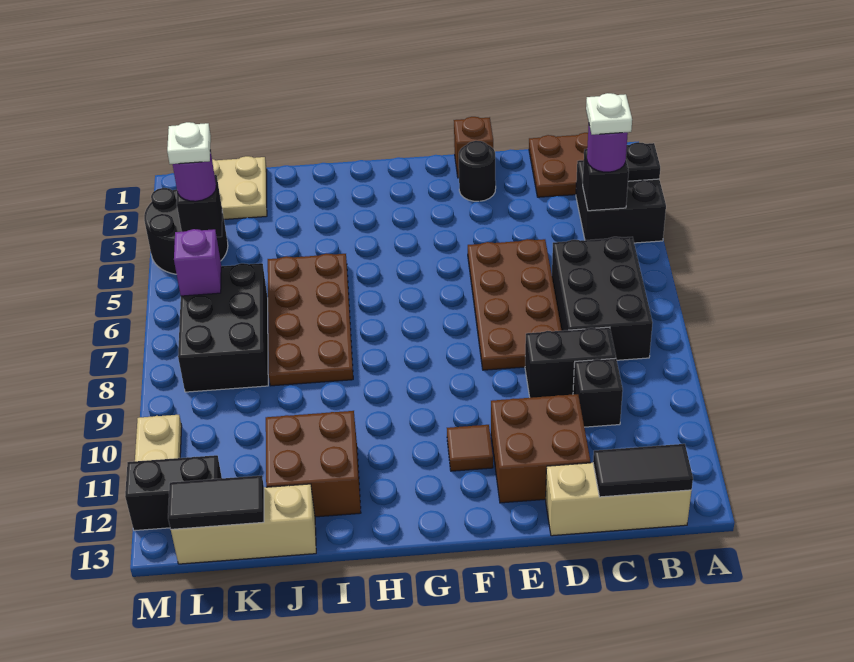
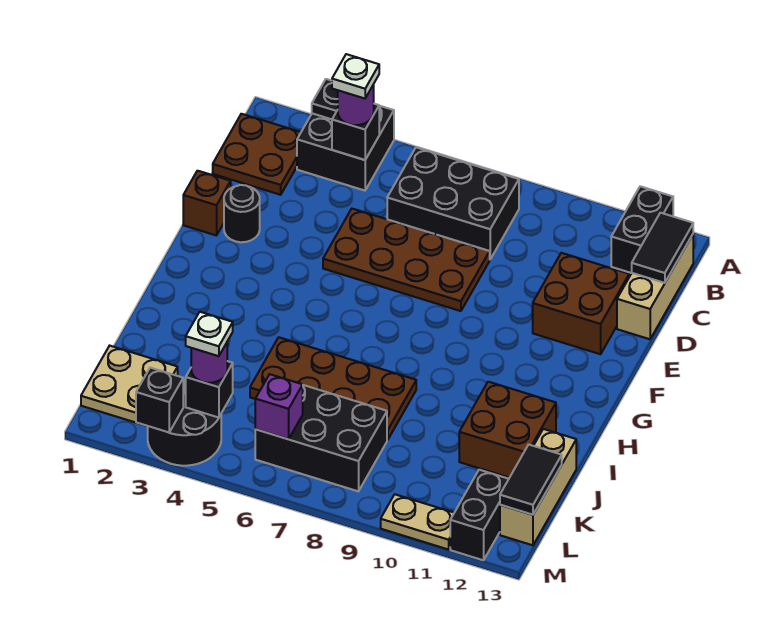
black brick C9:D9 level 1 -> black brick A12:B12 level 1
black brick C10 level 1 -> black brick M3 level 2
brown tile F11 level 1 -> none

